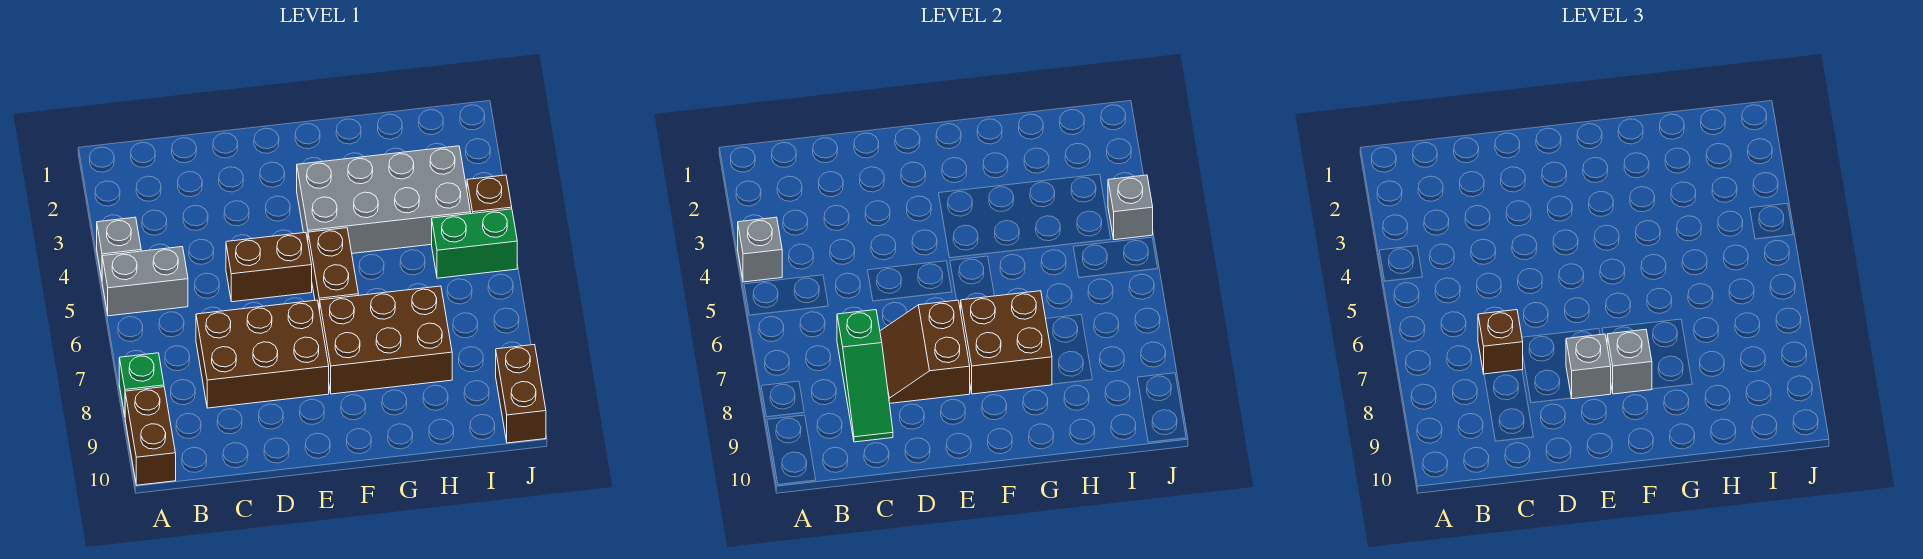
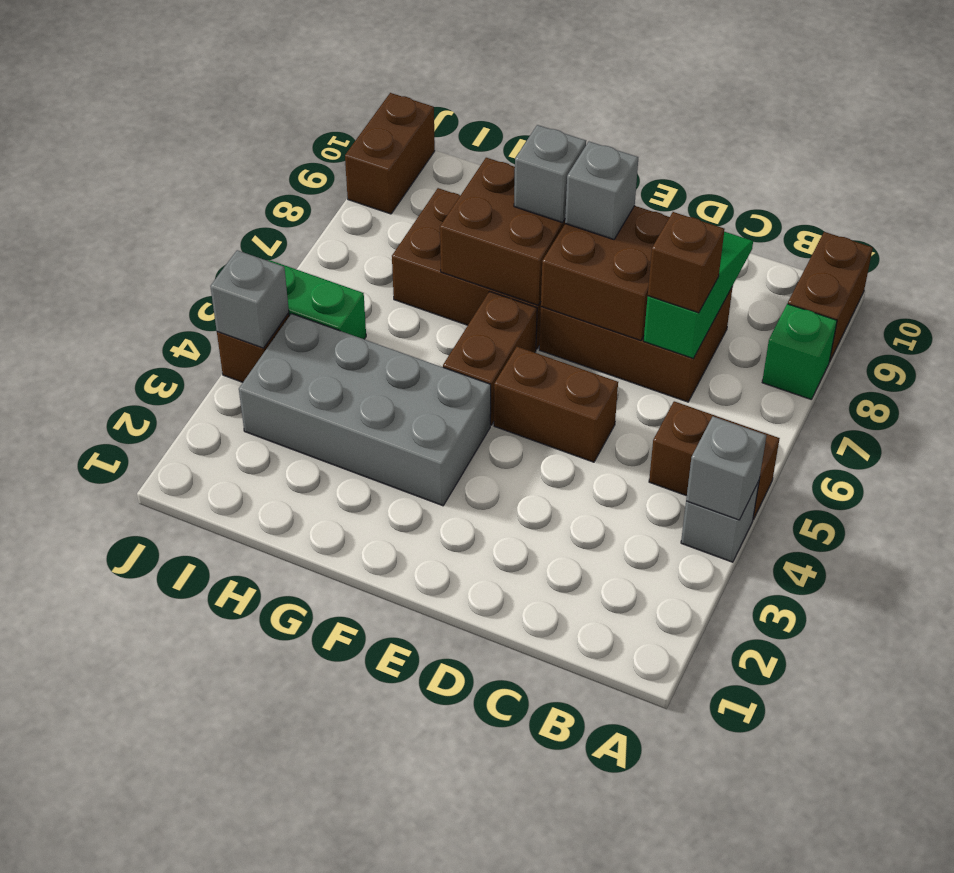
grey brick A5:B5 level 1 -> brown brick A5:B5 level 1
brown slope D7:E8 level 2 top E -> brown brick D7:E8 level 2

